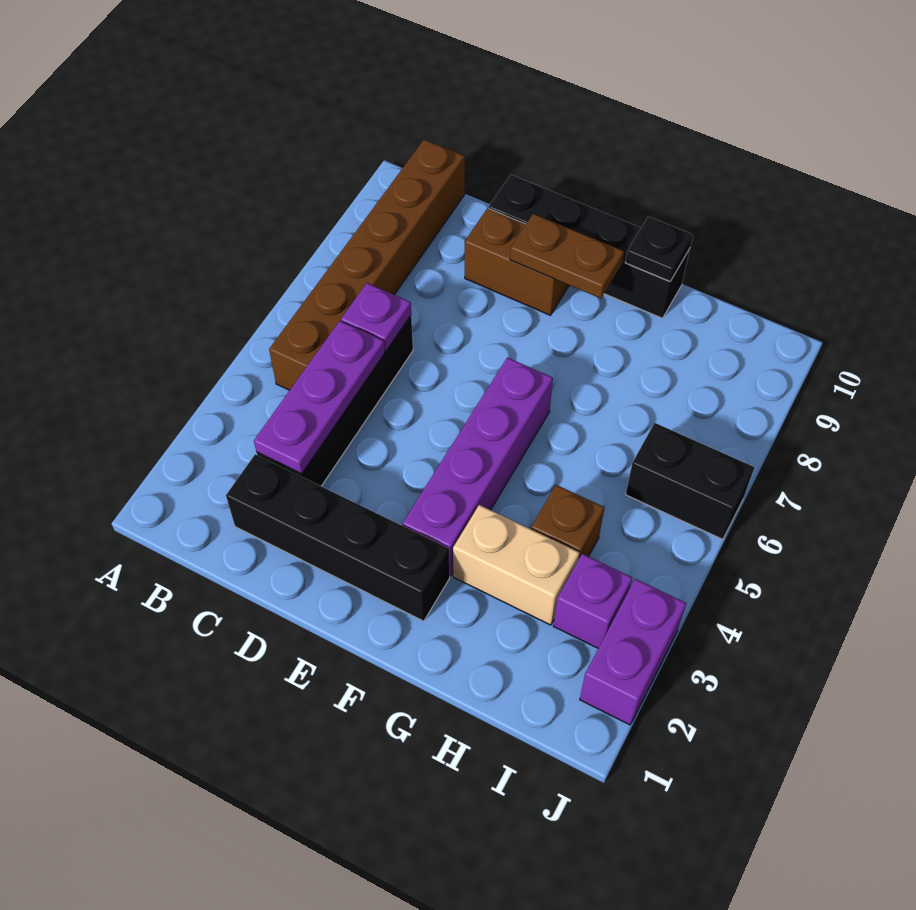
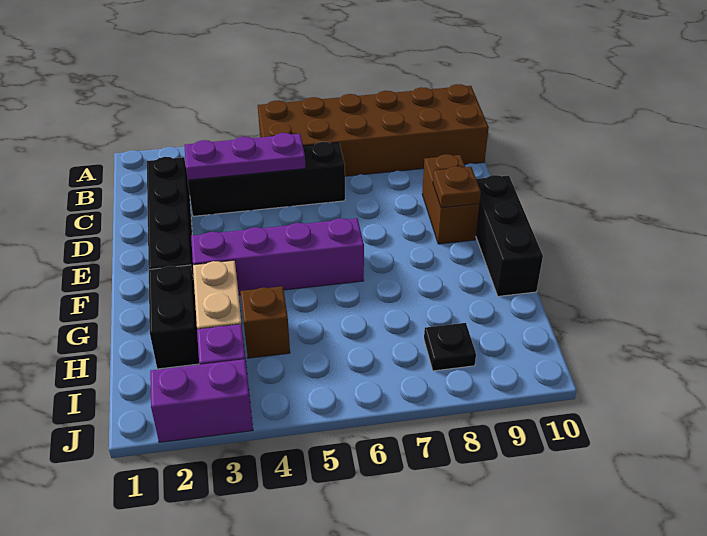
brown brick B5:B10 level 1 -> brown brick A5:B10 level 1
purple plate C6 level 2 -> none
black brick D10:G10 level 1 -> black brick E10:G10 level 1
brown plate E9:F9 level 2 -> brown plate E9 level 2
black plate G10 level 2 -> black plate I8 level 1
black brick I6:J6 level 1 -> black brick G2:H2 level 1

